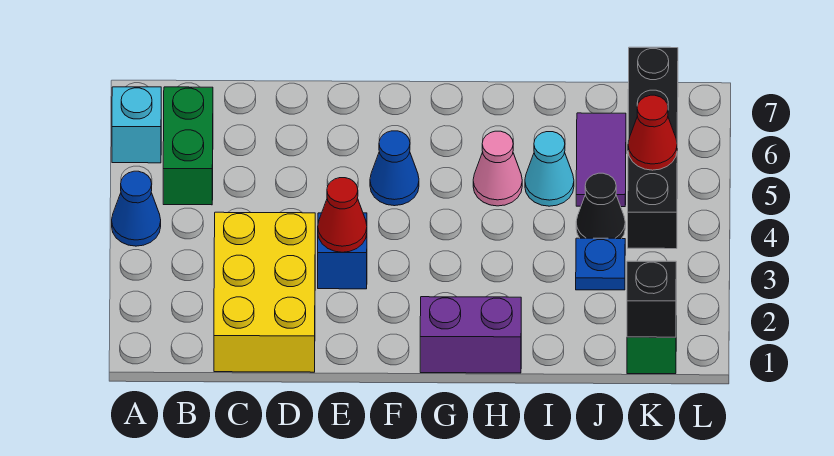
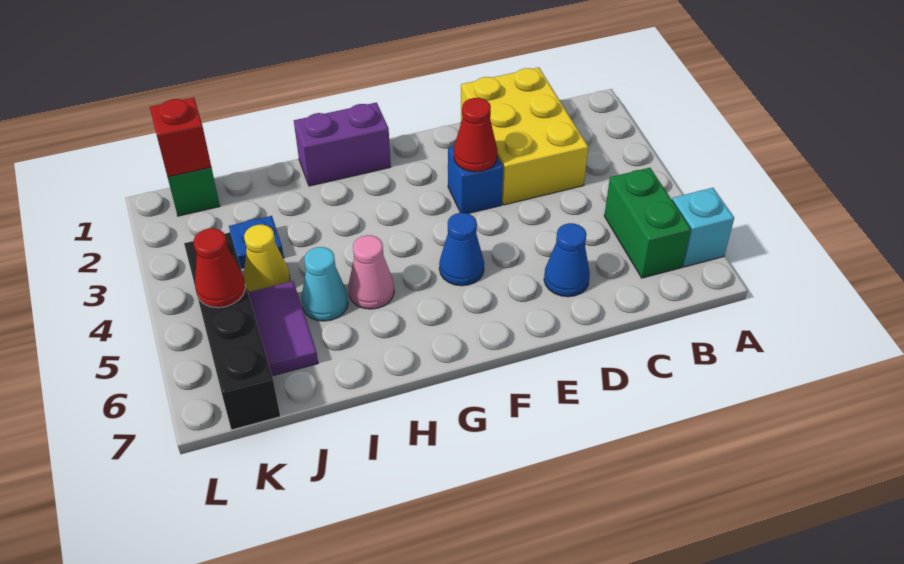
blue cone A4 level 1 -> blue cone D6 level 1
black cone J4 level 1 -> yellow cone J4 level 1
black brick K1 level 2 -> red brick K1 level 2

